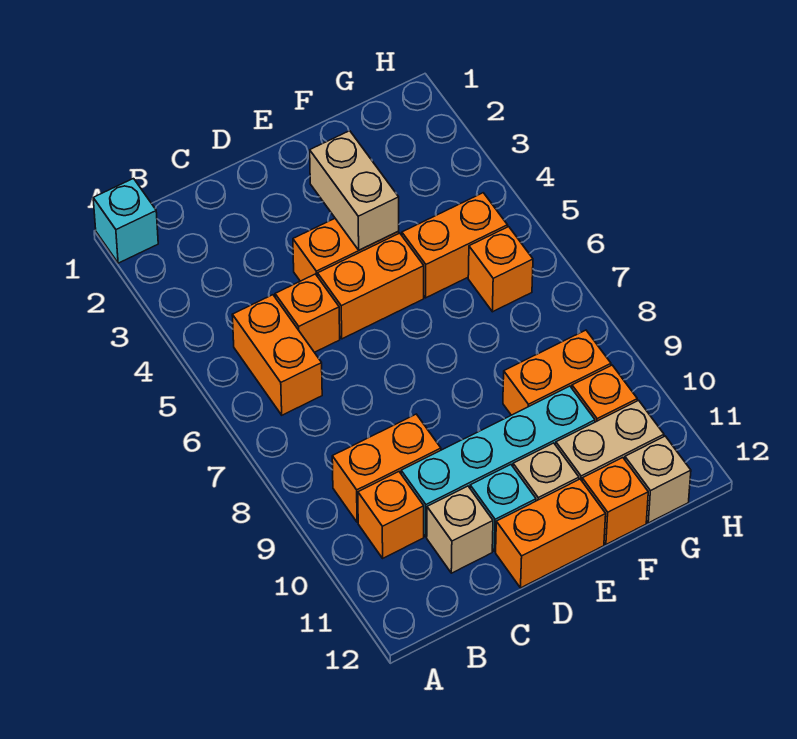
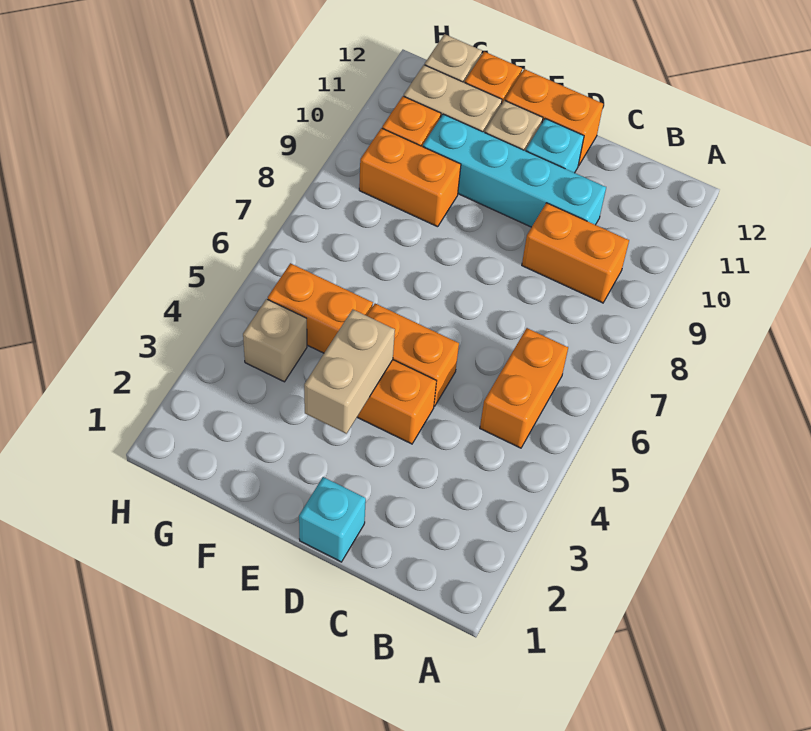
cyan brick A1 level 1 -> cyan brick D1 level 1
orange brick B10 level 1 -> none
orange brick C5 level 1 -> none
tan brick C11 level 1 -> tan brick G4 level 1
orange brick G6 level 1 -> none

